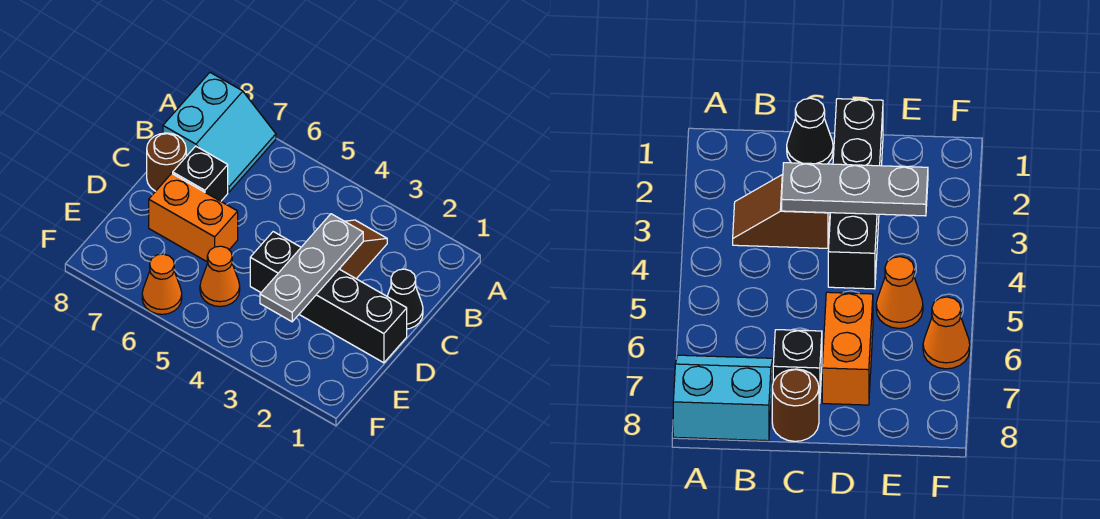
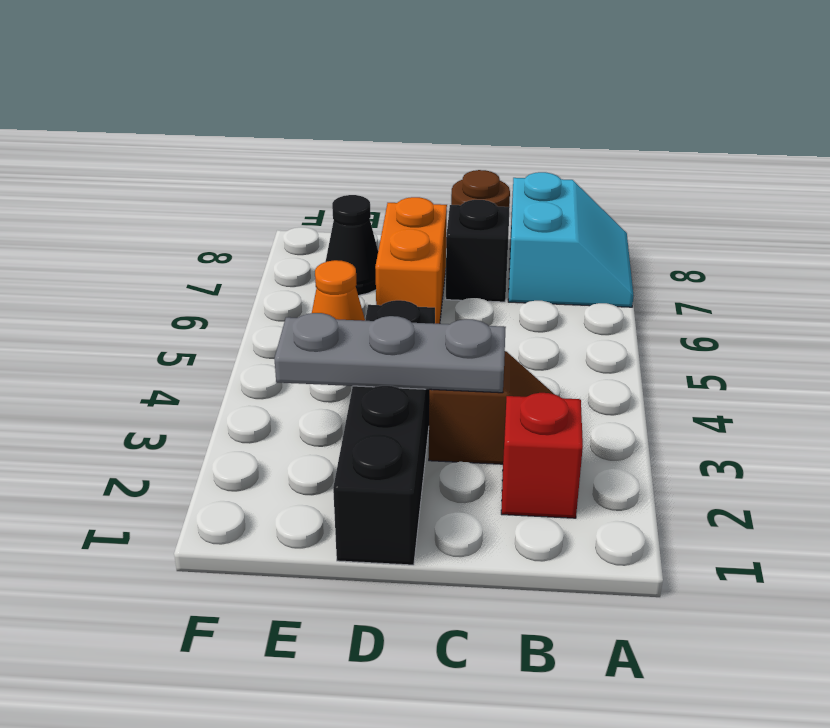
cyan slope A7:B8 level 1 top 8 -> cyan slope A7:B8 level 1 top B
none -> red brick B2 level 1
black cone C1 level 1 -> black cone E7 level 1
orange cone F6 level 1 -> none

